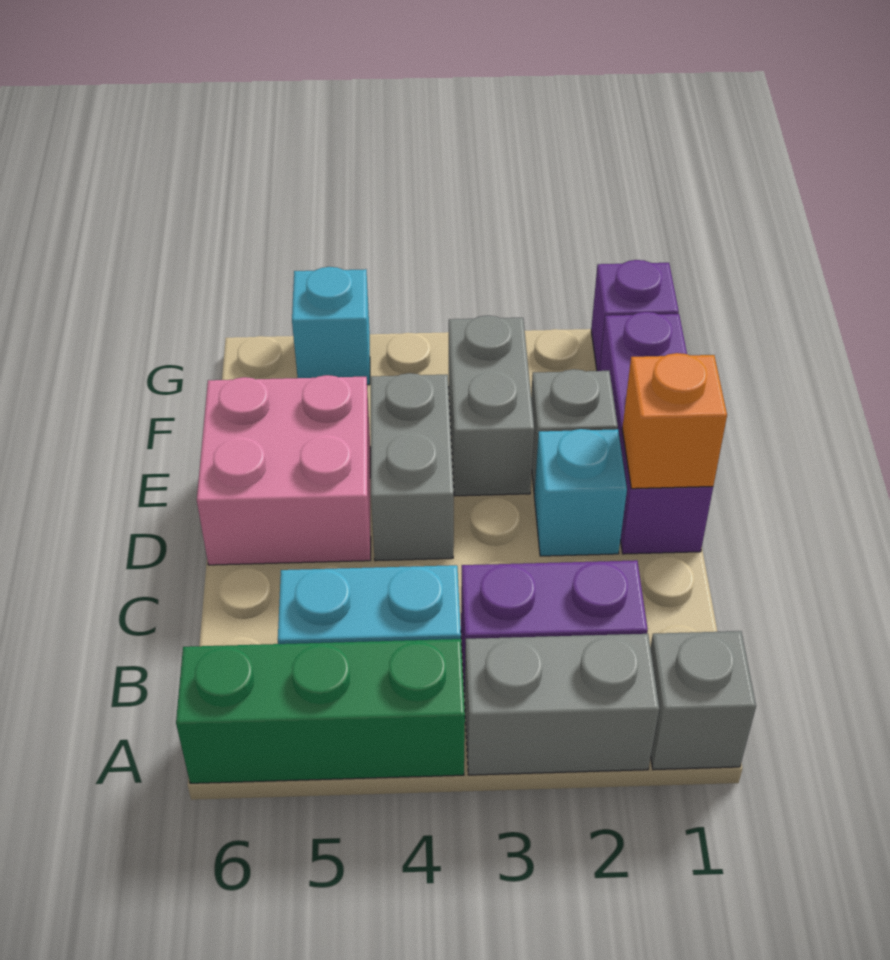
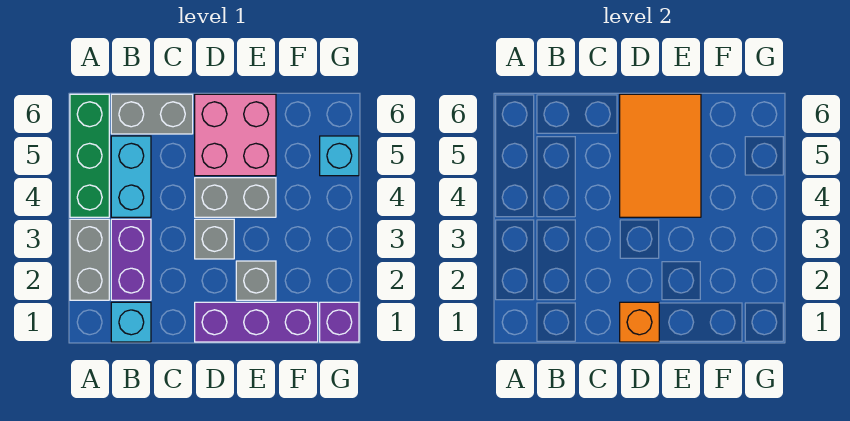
grey brick A1 level 1 -> grey brick D3 level 1
cyan brick D2 level 1 -> cyan brick B1 level 1
none -> orange tile D4:E6 level 2
grey brick E3:F3 level 1 -> grey brick B6:C6 level 1

